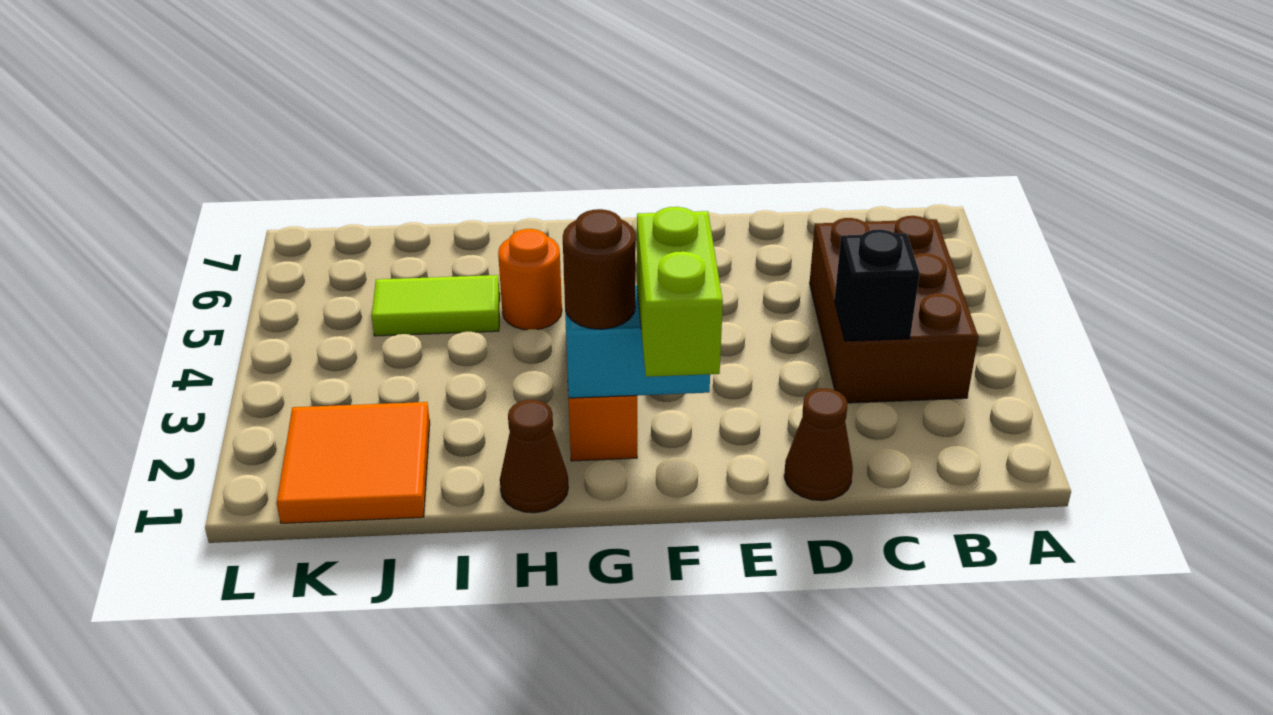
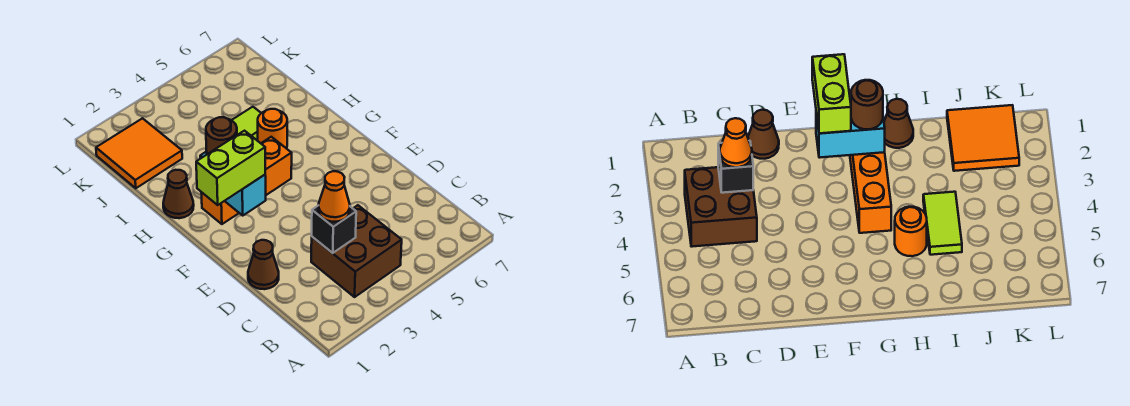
brown brick B3:C5 level 1 -> brown brick B3:C4 level 1
none -> orange cone C3 level 3
lime tile I5:J5 level 1 -> lime tile I4:I5 level 1

